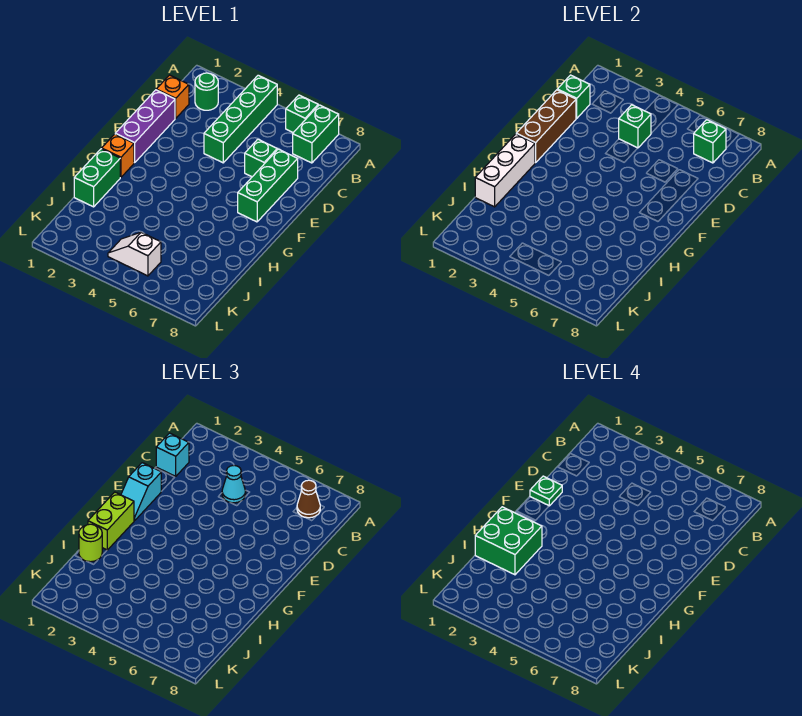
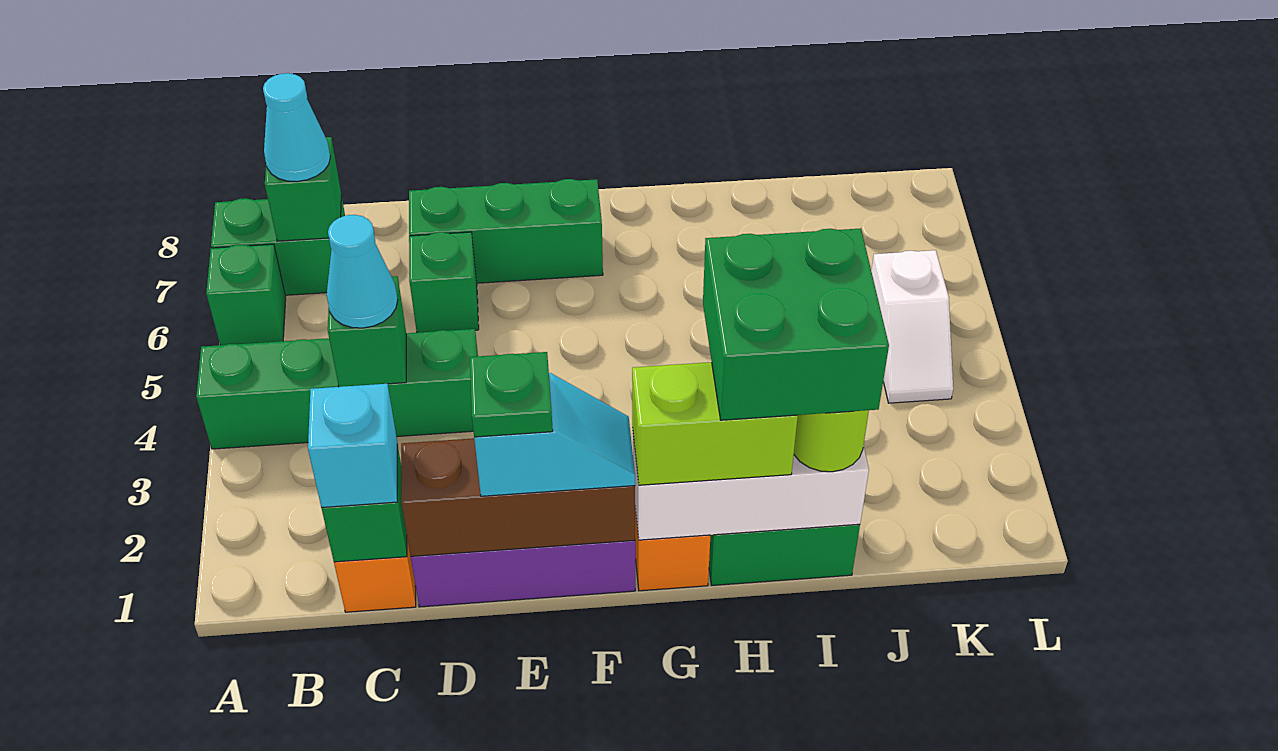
green round brick B2 level 1 -> none
brown cone B7 level 3 -> cyan cone B7 level 3

